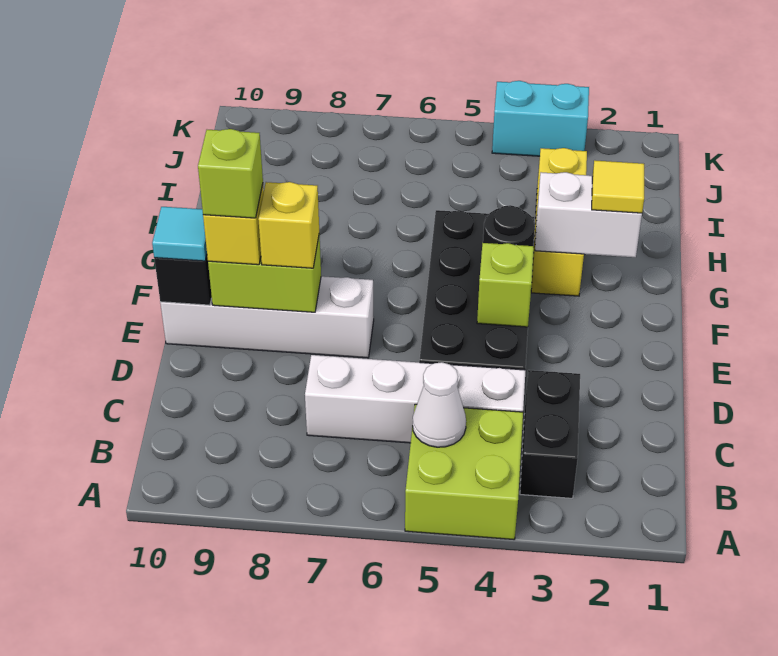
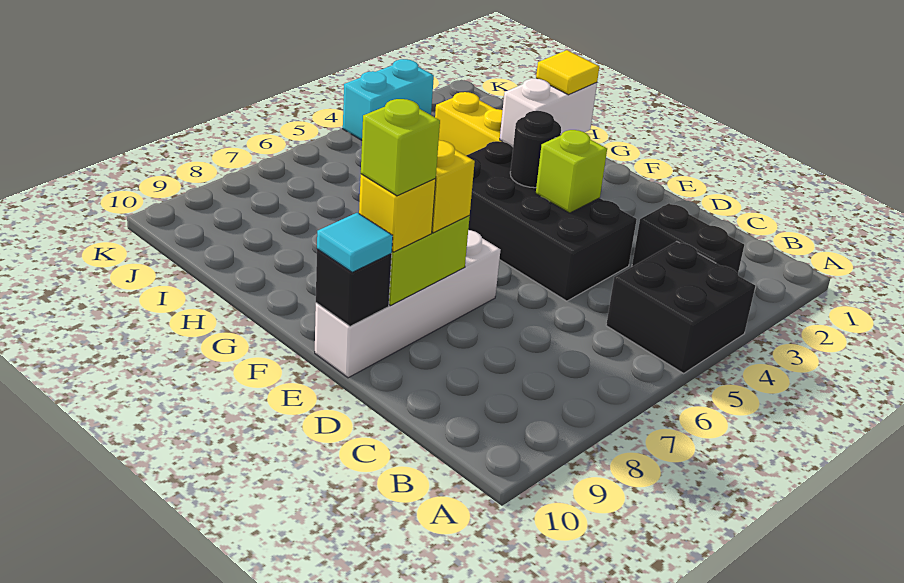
lime brick A4:B5 level 1 -> black brick A4:B5 level 1
white cone B5 level 2 -> none
white brick C4:C7 level 1 -> none

